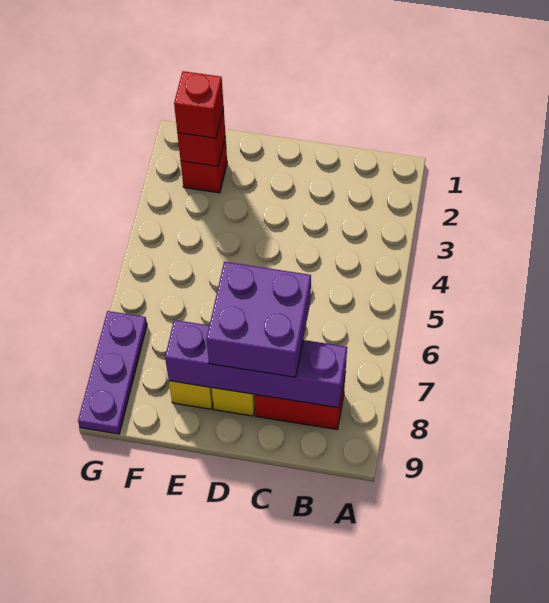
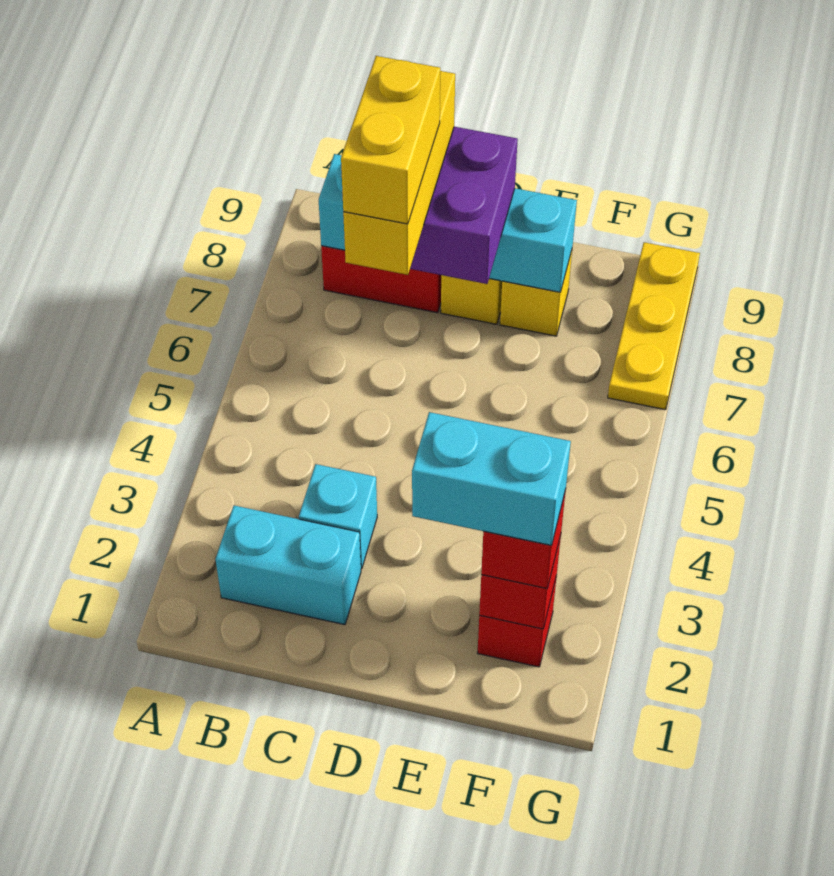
none -> cyan brick B2:C2 level 1
purple brick B8:E8 level 2 -> cyan brick B8:E8 level 2
none -> cyan brick C3 level 1
none -> yellow brick C6:C8 level 4
none -> yellow brick C6:C7 level 5
none -> cyan brick E2:F2 level 4
purple plate G7:G9 level 1 -> yellow plate G7:G9 level 1

